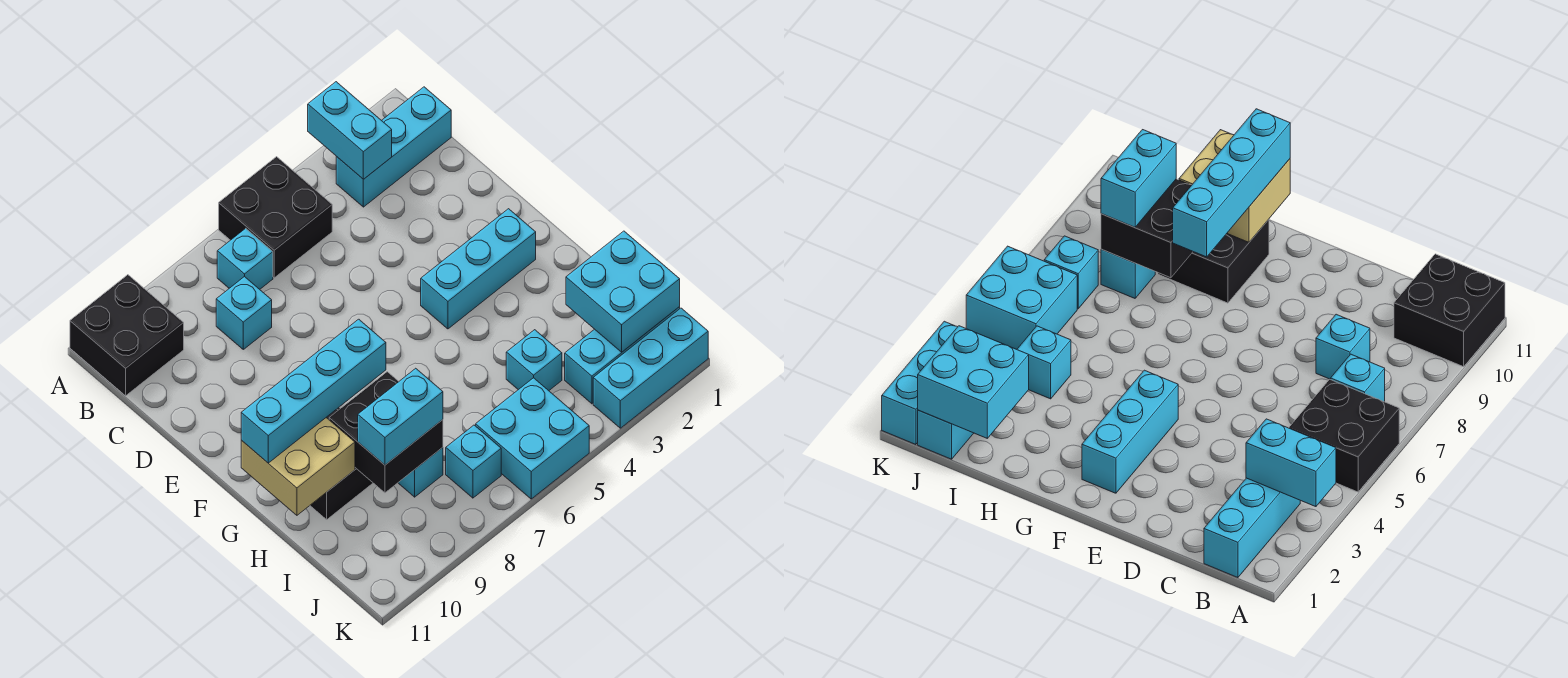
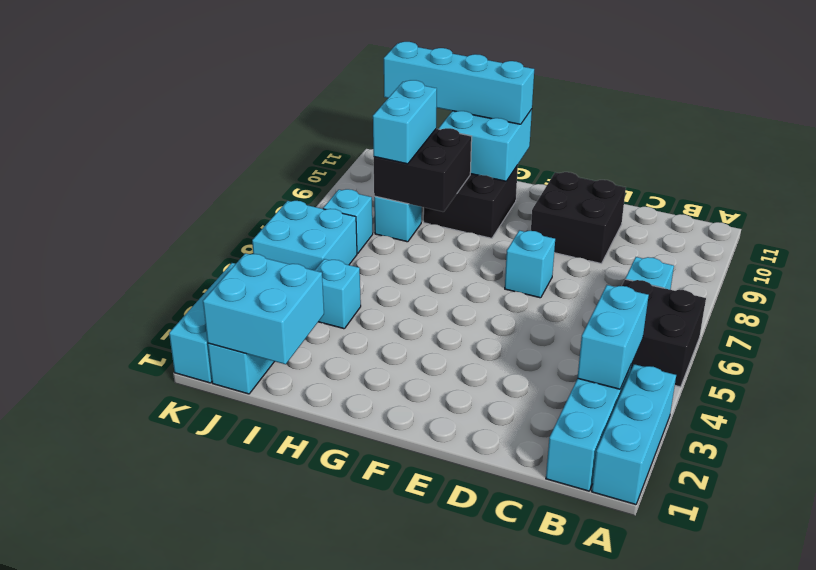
cyan brick A3:B3 level 2 -> cyan brick B3:B4 level 2
black brick A10:B11 level 1 -> black brick D9:E10 level 1
cyan brick C8 level 1 -> cyan brick E7 level 1
cyan brick F2:F4 level 1 -> cyan brick A1:A3 level 1
cyan brick G8:G11 level 3 -> cyan brick G11:J11 level 3
tan brick G10:H11 level 2 -> cyan brick G10:H11 level 2

